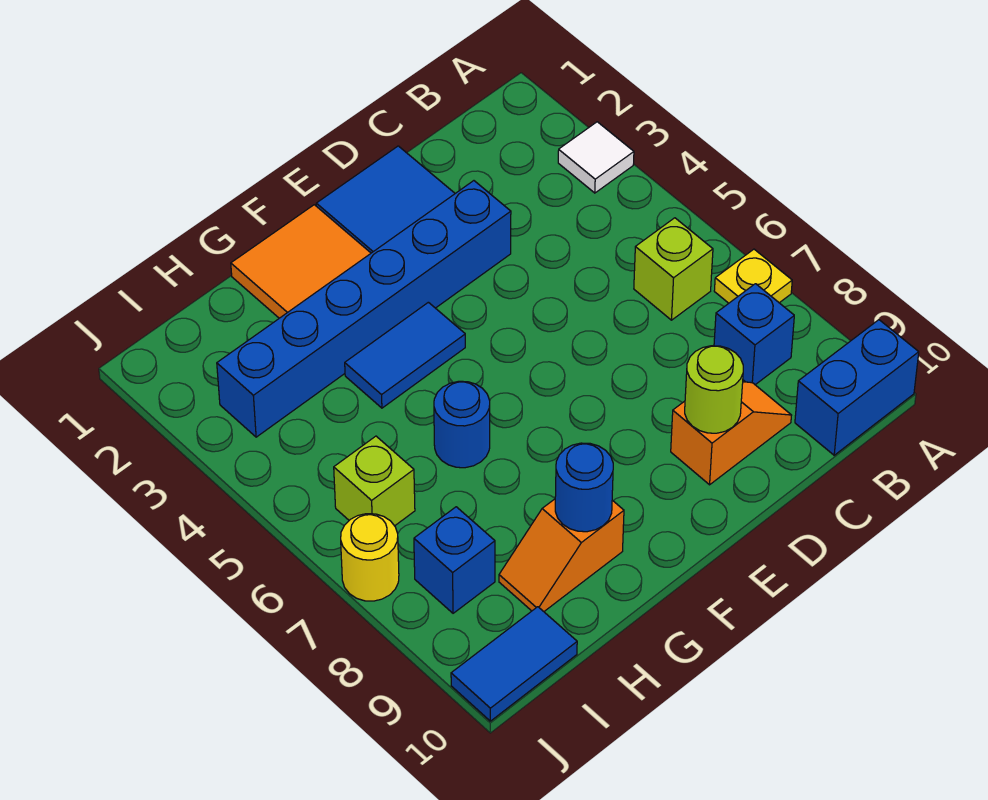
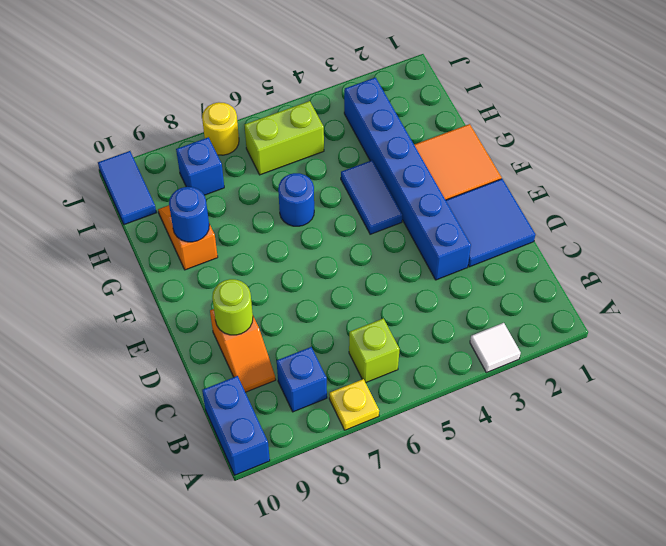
lime brick I6 level 1 -> lime brick I5:I6 level 1

